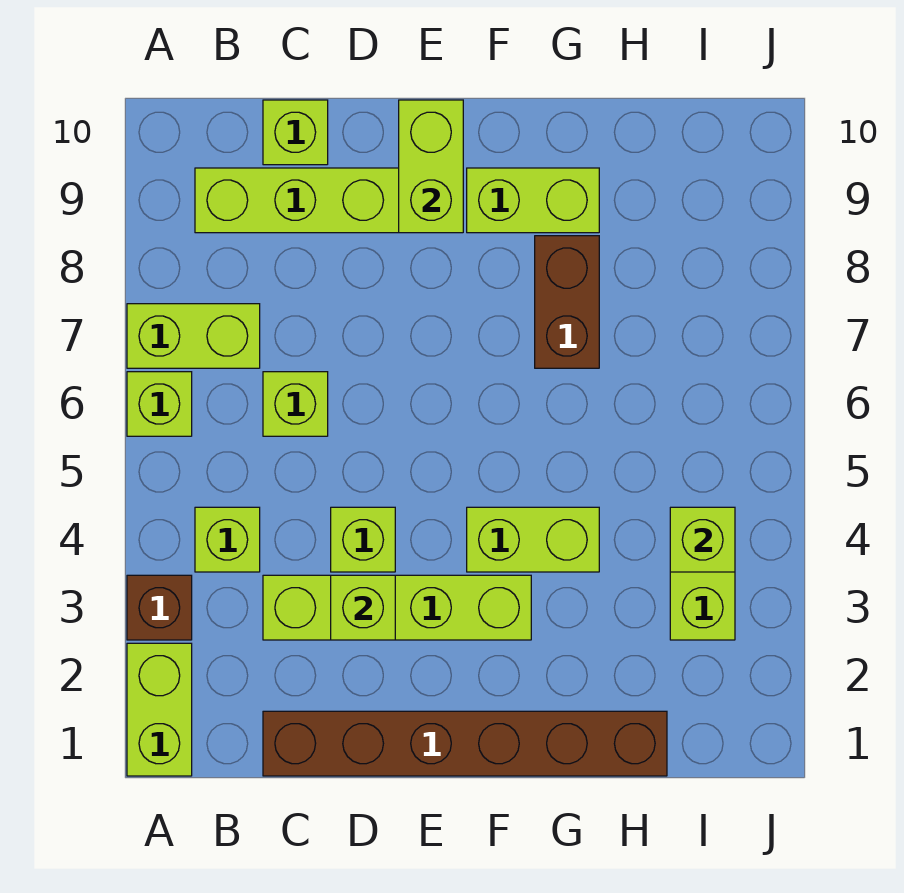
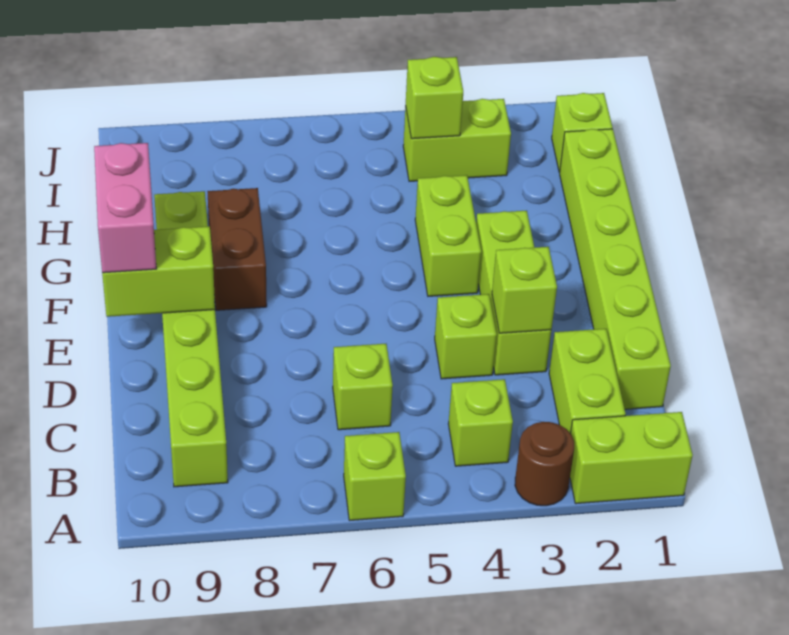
brown brick A3 level 1 -> brown round brick A3 level 1
lime brick A7:B7 level 1 -> lime brick B2:C2 level 1
brown brick C1:H1 level 1 -> lime brick C1:H1 level 1
lime brick C3:F3 level 1 -> lime brick D3:F3 level 1
lime brick C10 level 1 -> lime brick I1 level 1
none -> pink brick E10:F10 level 3
brown brick G7:G8 level 1 -> brown brick F8:G8 level 1

